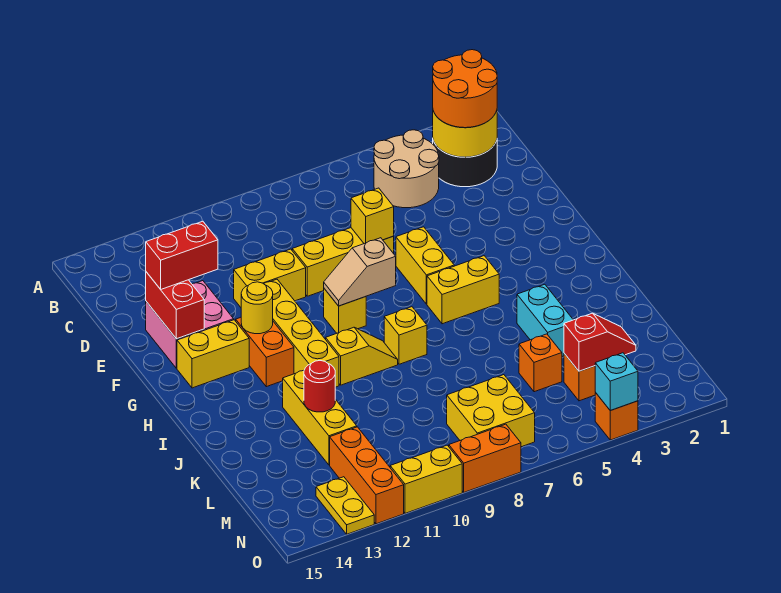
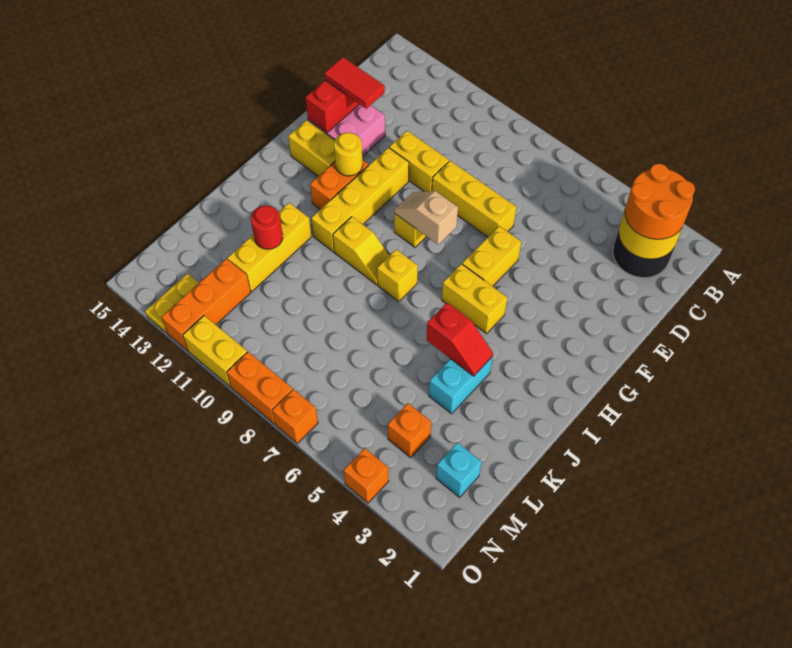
tan round brick B4:C5 level 1 -> none
yellow brick E7 level 2 -> none
red brick E13:E14 level 3 -> red tile E13:E14 level 3
orange brick L5 level 1 -> orange brick O7 level 1
red slope M3:M4 level 2 top 4 -> red slope J4:J5 level 2 top 5
yellow brick M7:N8 level 1 -> none
cyan brick O4 level 2 -> cyan brick M2 level 1

